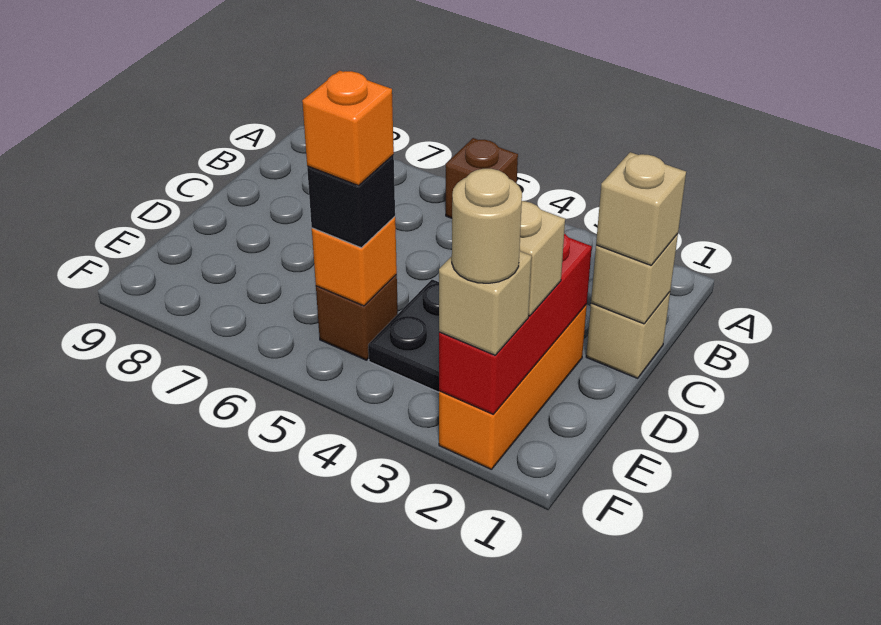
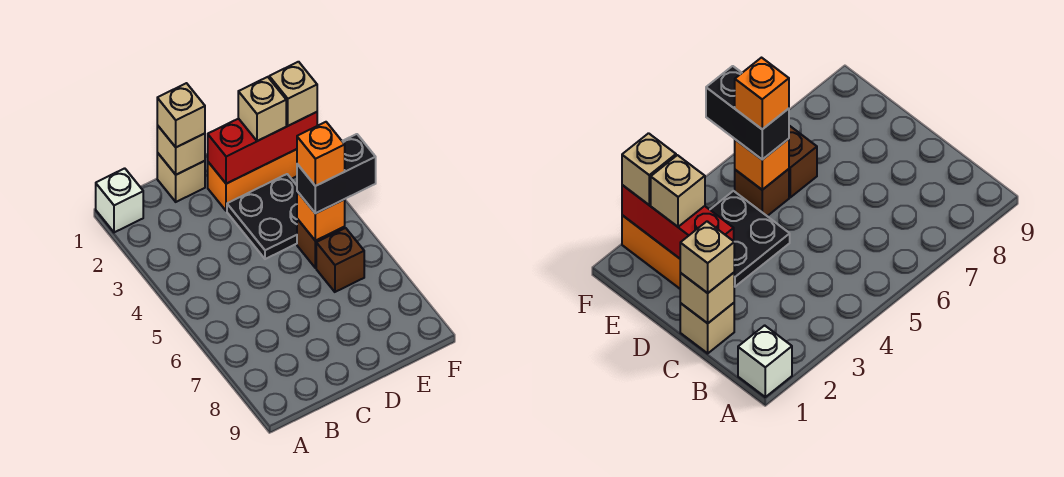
none -> white brick A1 level 1
brown brick A5 level 1 -> brown brick E6 level 1
black brick E5 level 3 -> black brick E5:F5 level 3
tan round brick F2 level 4 -> none

